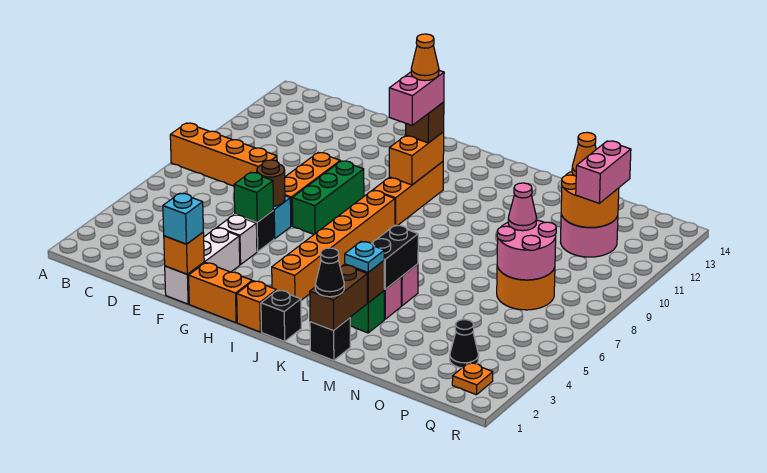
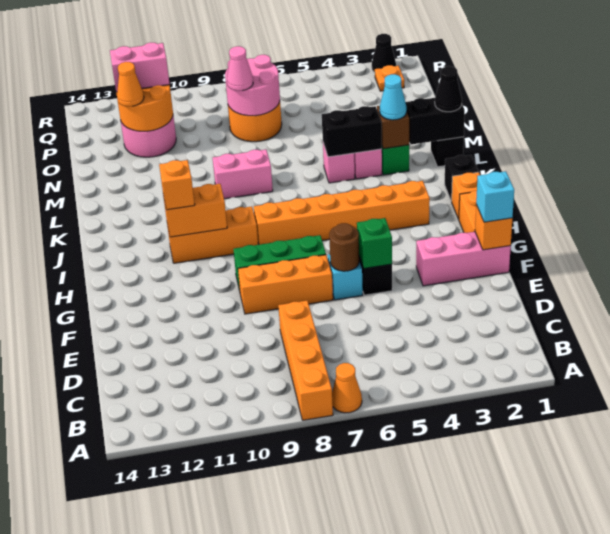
white brick F1:F3 level 1 -> pink brick F1:F3 level 1
white brick F4 level 1 -> none
pink brick I10:I11 level 4 -> pink brick L8:L9 level 1
brown brick I11 level 3 -> orange brick I11 level 3
orange cone I11 level 5 -> orange cone A7 level 1
brown brick L1:L2 level 2 -> black brick L1:L2 level 2
cyan plate L3 level 3 -> cyan cone L3 level 3
black cone P3 level 1 -> black cone R2 level 1

